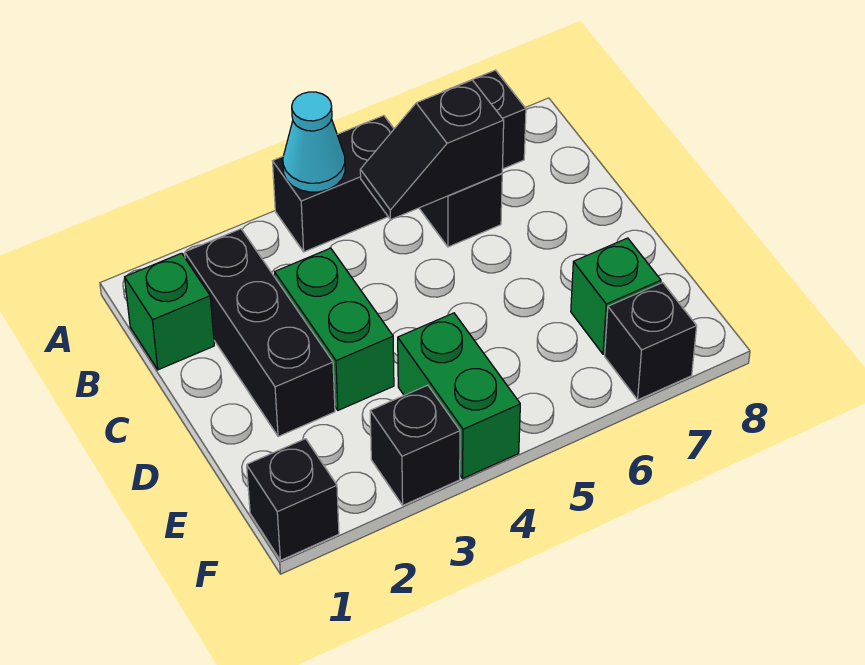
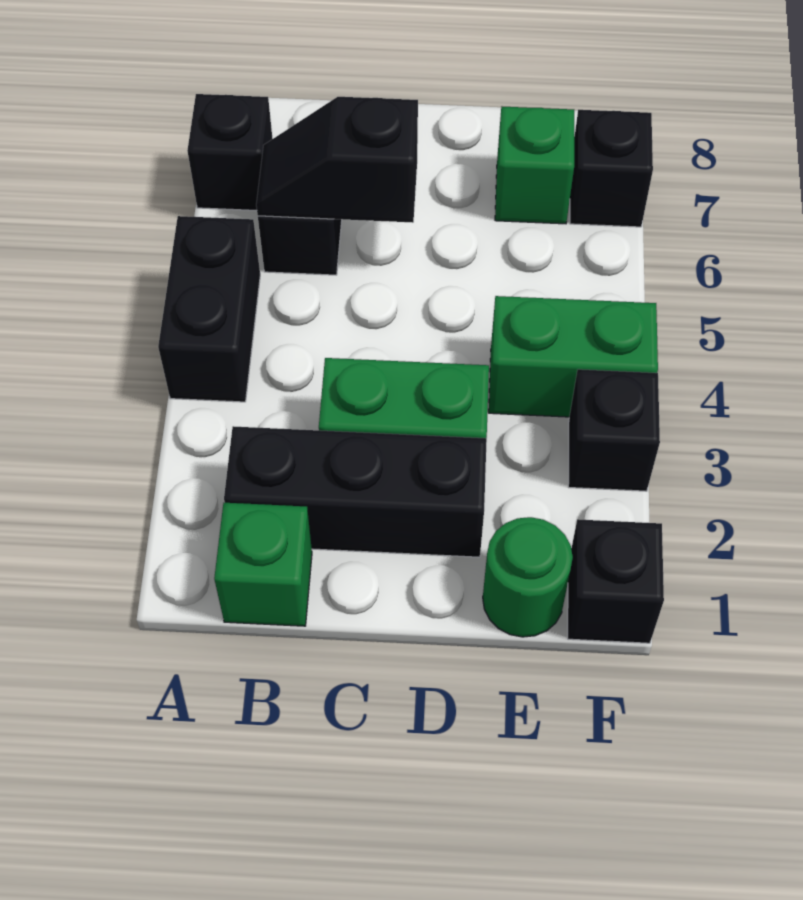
cyan cone A4 level 2 -> none
black slope B5:B6 level 2 top 6 -> black slope B6:C6 level 2 top C
none -> green round brick E1 level 1

